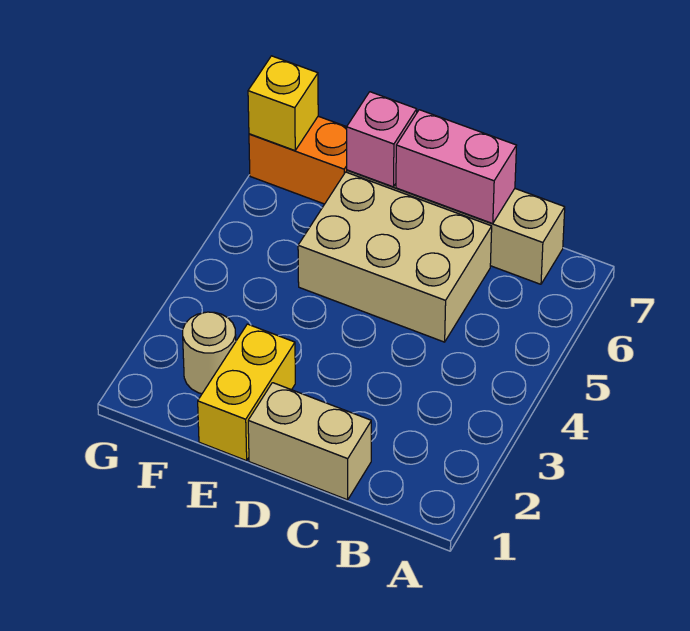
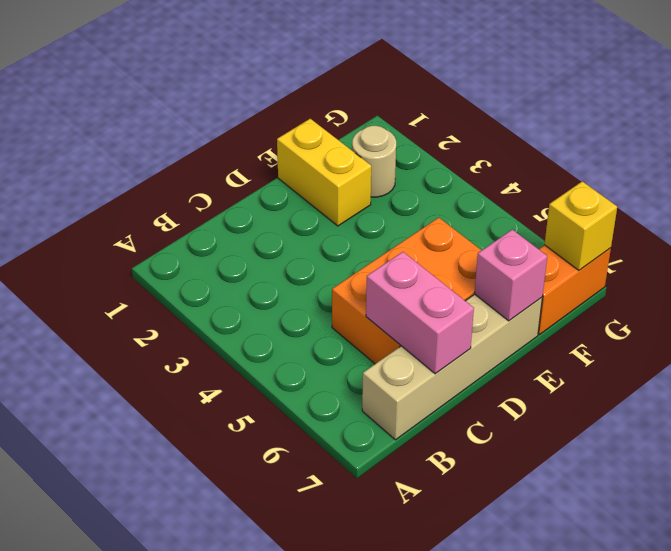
tan brick C1:D1 level 1 -> none
tan brick C5:E6 level 1 -> orange brick C5:E6 level 1
pink brick C7:D7 level 2 -> pink brick C6:C7 level 2

